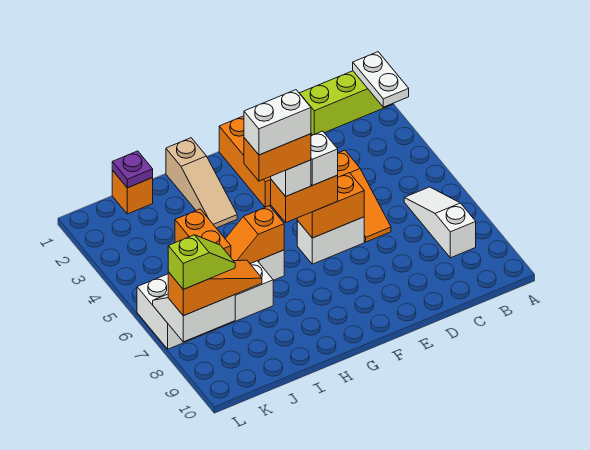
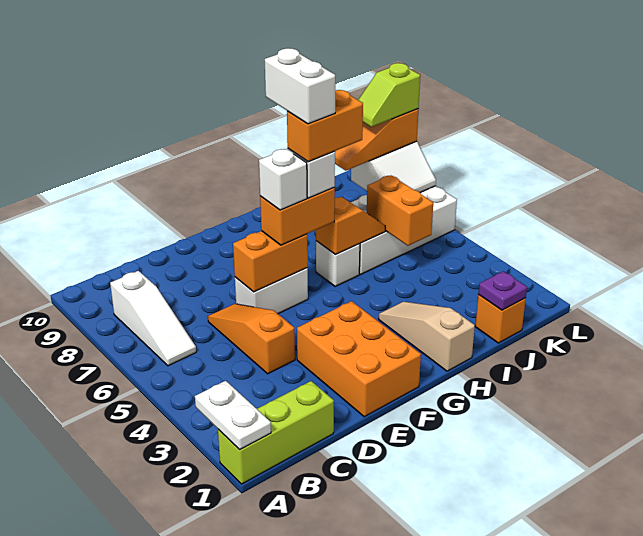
white brick G6:H6 level 6 -> white brick G6:G7 level 6

